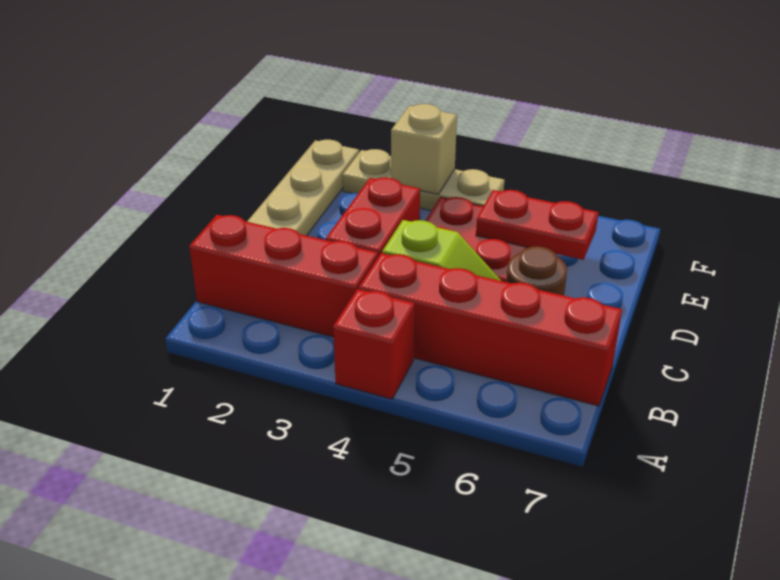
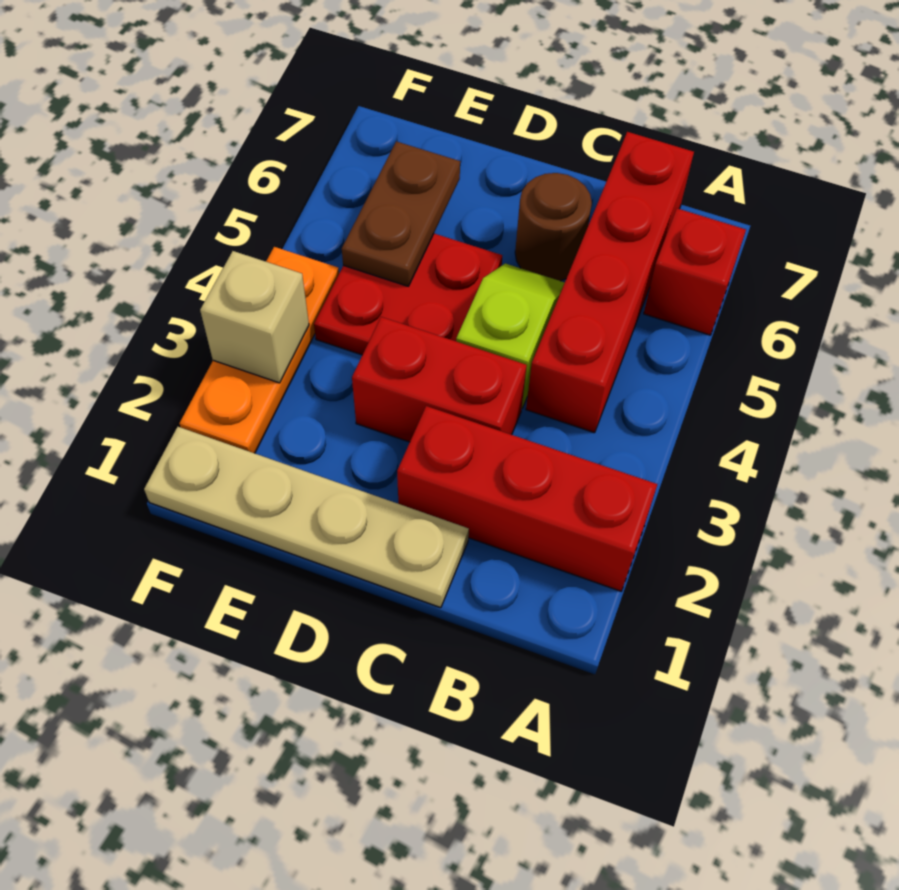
red brick A4 level 1 -> red brick A6 level 1
red brick B1:B3 level 1 -> red brick A2:C2 level 1
red plate E5:E6 level 2 -> brown plate E5:E6 level 2
tan plate F2:F4 level 1 -> orange plate F2:F4 level 1

